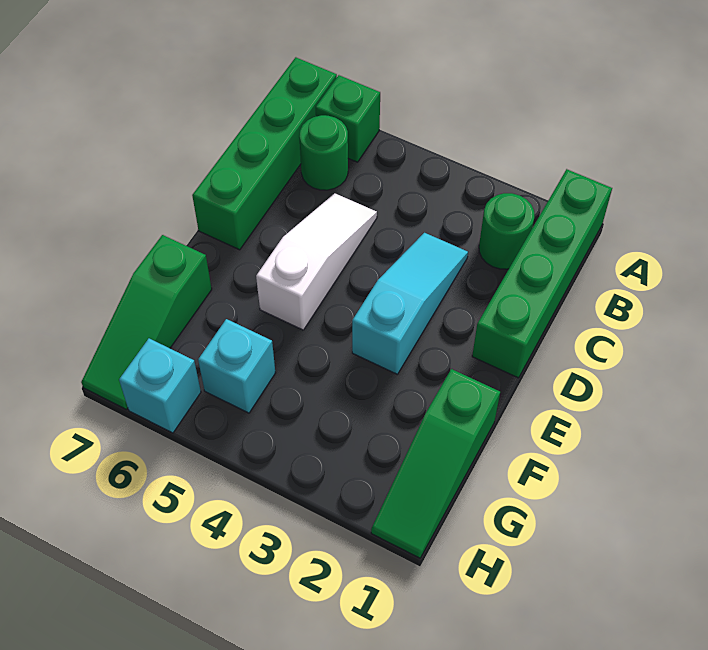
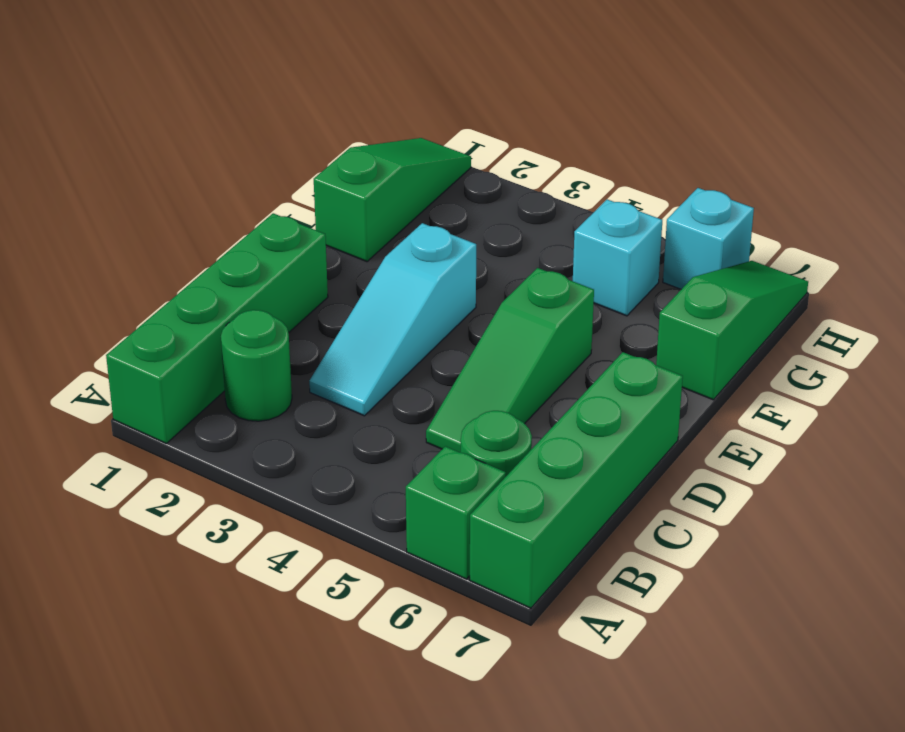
white slope C5:E5 level 1 top E -> green slope C5:E5 level 1 top E

